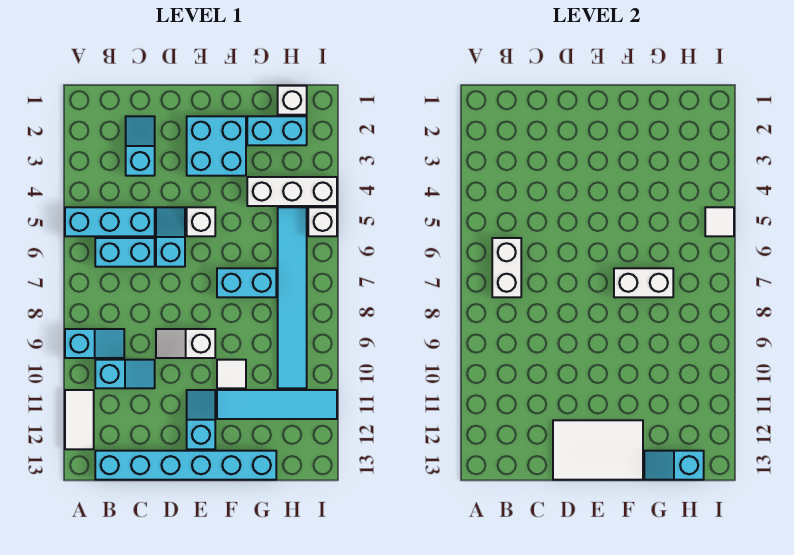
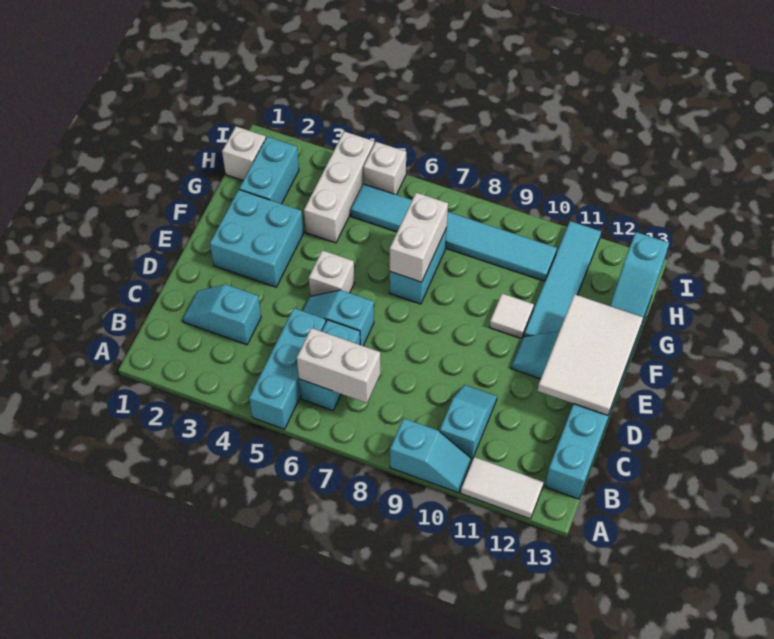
cyan slope A9:B9 level 1 top A -> cyan slope A9:A10 level 1 top 9
white slope D9:E9 level 1 top E -> none
white tile I5 level 2 -> none

